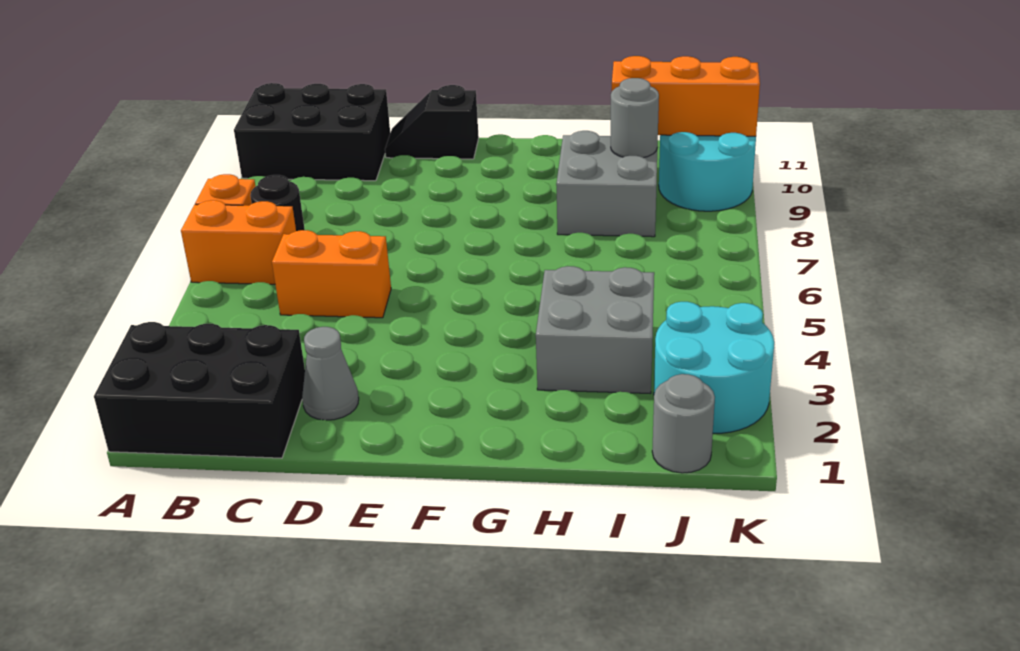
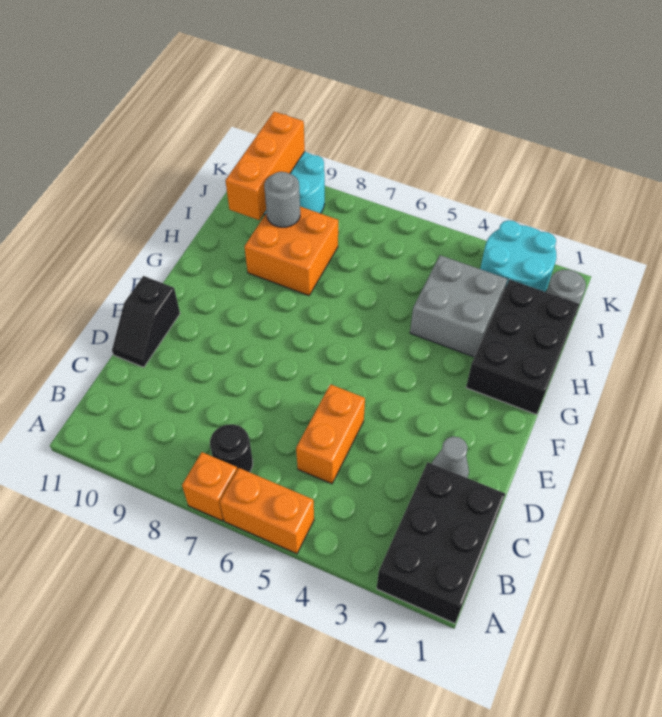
orange brick A6:B6 level 1 -> orange brick A5:A6 level 1
black brick A10:C11 level 1 -> black brick G1:I2 level 1
grey brick H8:I9 level 1 -> orange brick H8:I9 level 1

